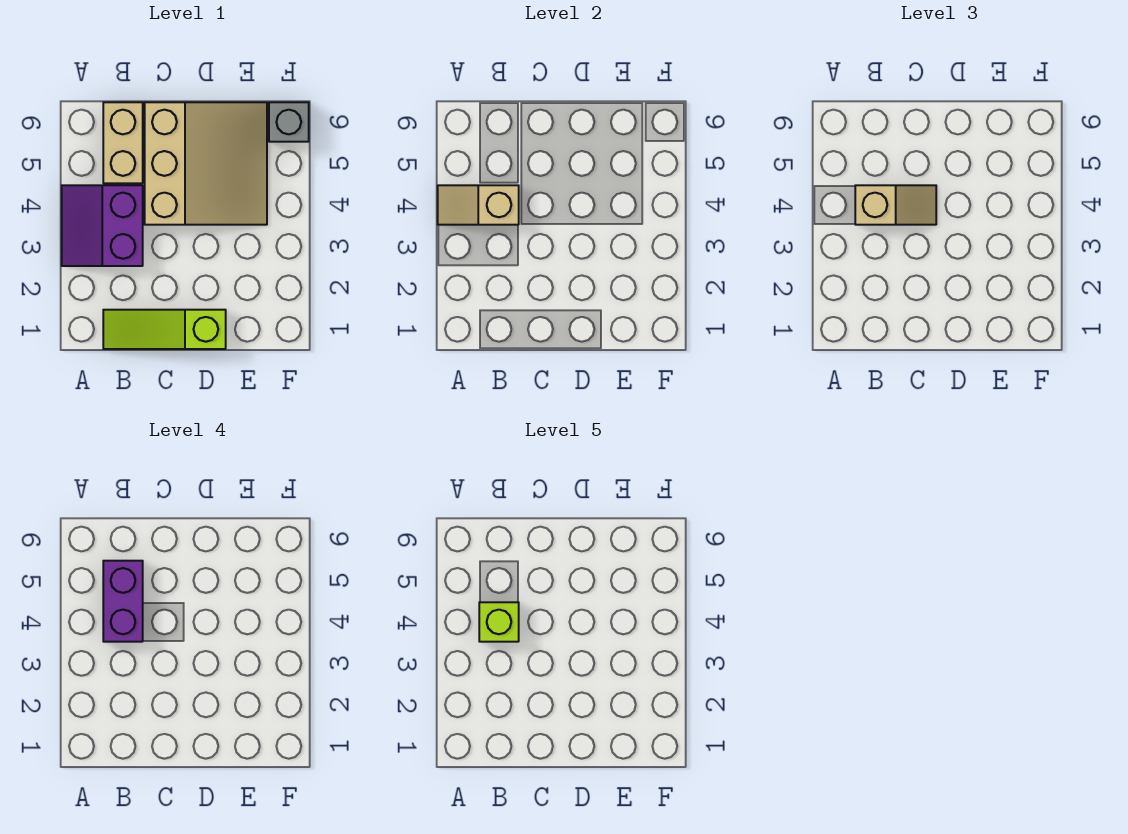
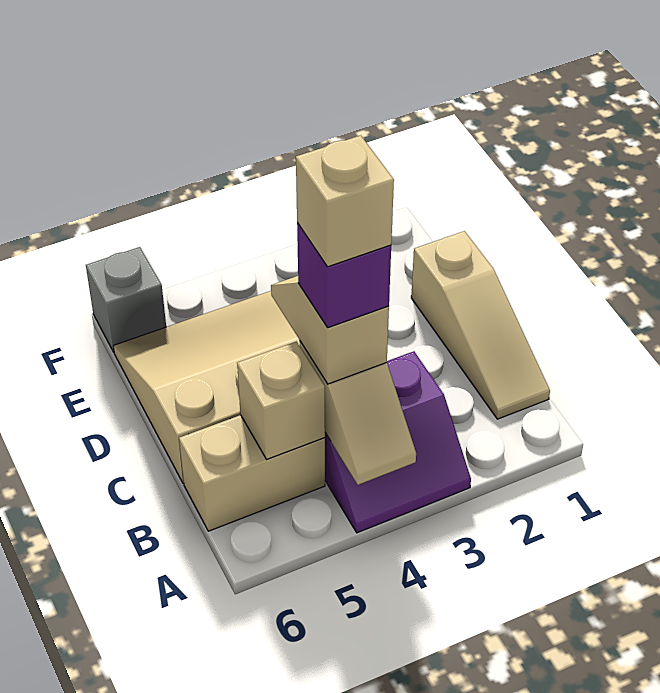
lime slope B1:D1 level 1 top D -> tan slope B1:D1 level 1 top D
purple brick B4:B5 level 4 -> purple brick B4 level 4
lime brick B4 level 5 -> tan brick B4 level 5
none -> tan brick B5 level 2

